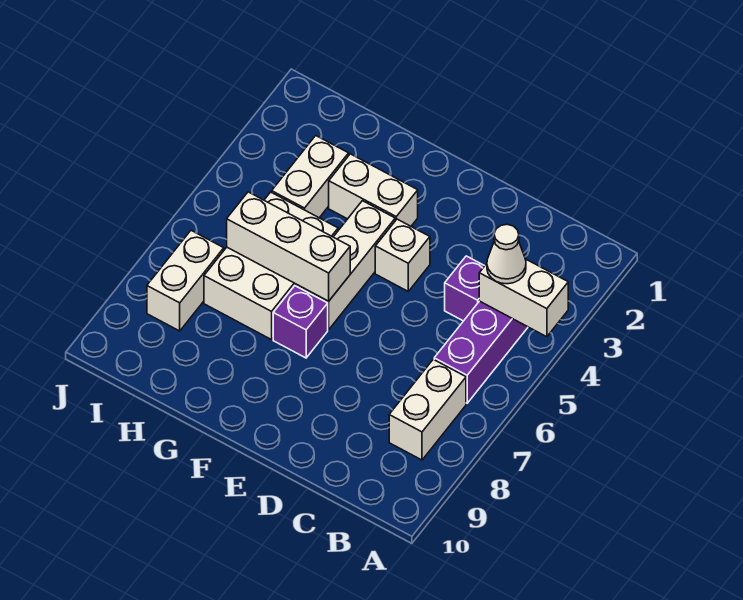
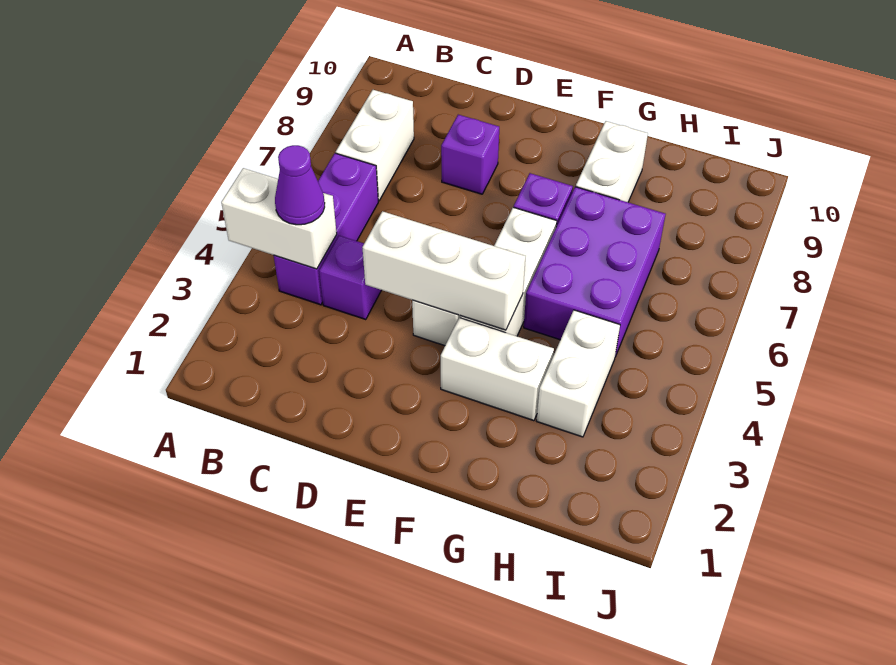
white cone B4 level 3 -> purple cone B4 level 3
none -> purple brick D8 level 1
white brick F6:H6 level 2 -> white brick D4:F4 level 2
white brick G5:H7 level 1 -> purple brick G5:H7 level 1
white brick I7:I8 level 1 -> white brick G8:G9 level 1

